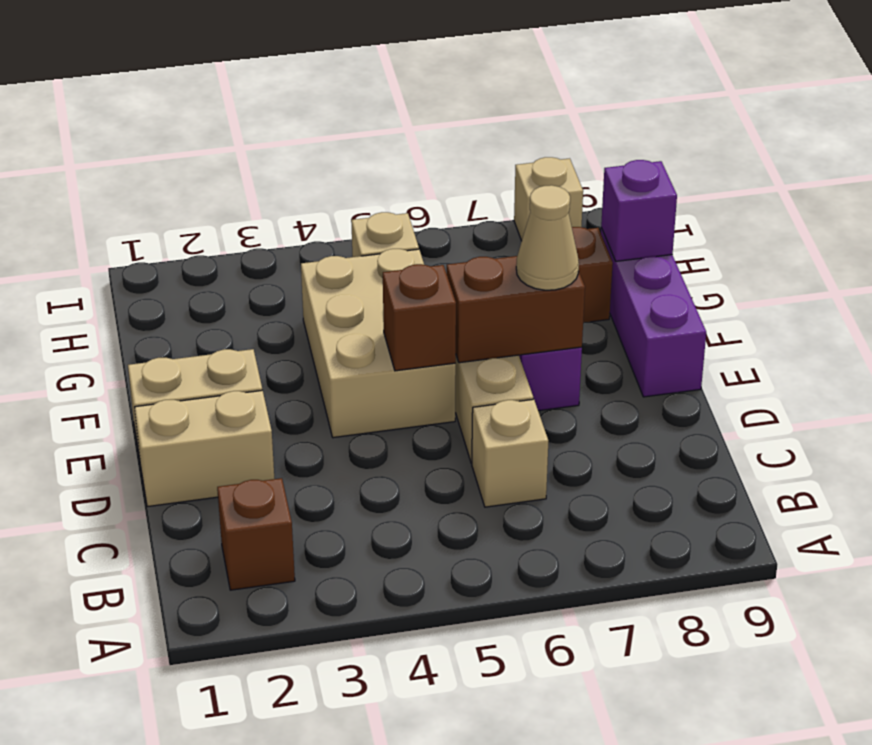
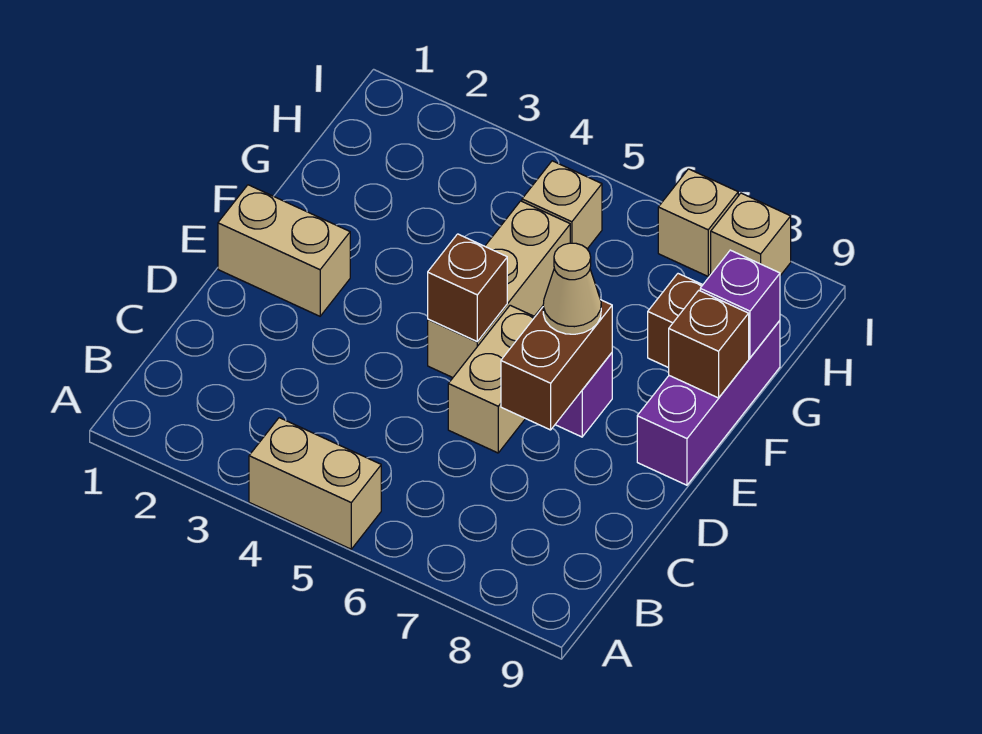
brown brick B2 level 1 -> brown brick F9 level 2
tan brick C6 level 1 -> tan brick I7 level 1
tan brick D1:D2 level 1 -> tan brick A4:A5 level 1
tan brick E4:G5 level 1 -> tan brick E5:G5 level 1
brown brick E6:E7 level 2 -> brown brick D7:E7 level 2

